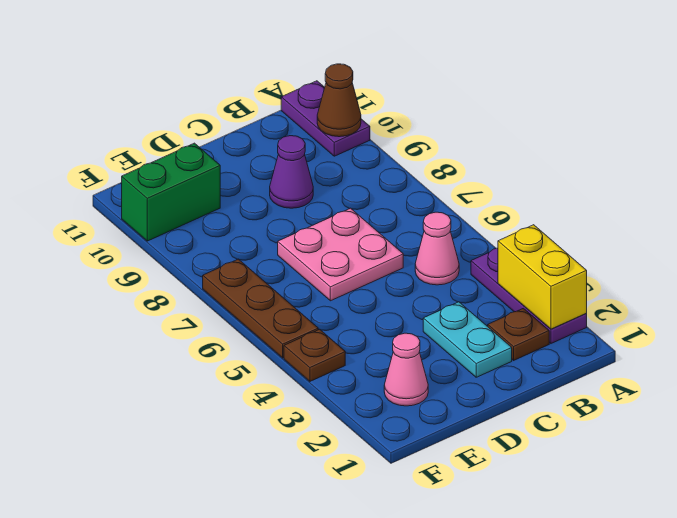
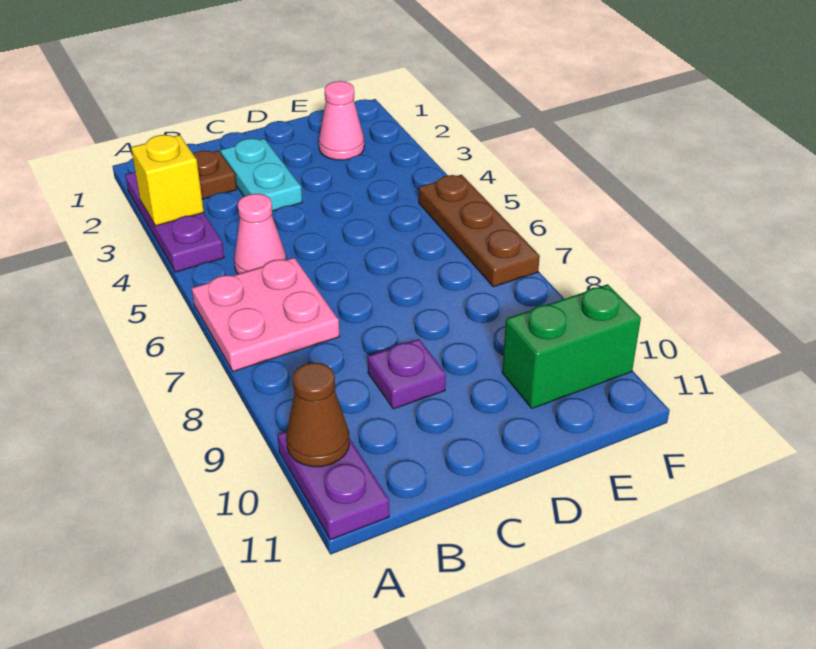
yellow brick A2:A3 level 2 -> yellow brick A3 level 2
pink plate C6:D7 level 1 -> pink plate A6:B7 level 1
purple cone C9 level 1 -> purple plate C9 level 1
brown plate F4 level 1 -> none

